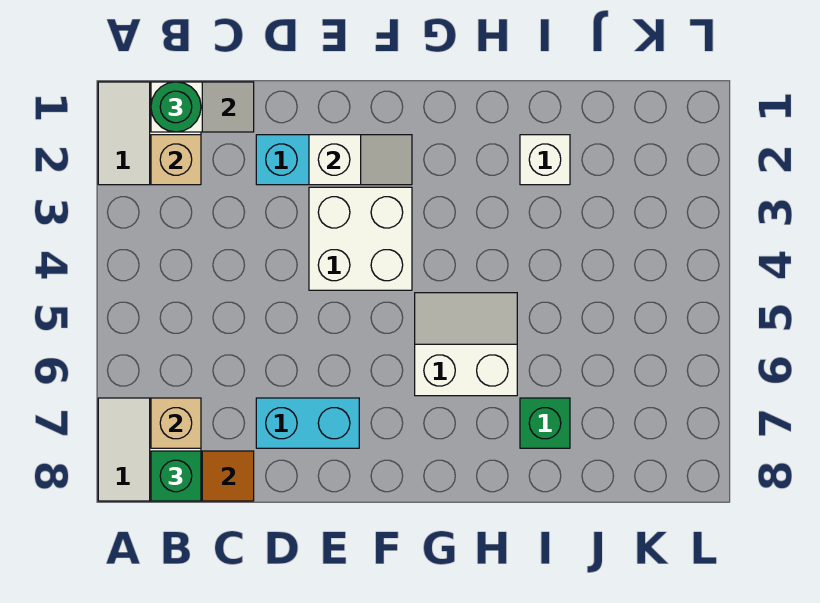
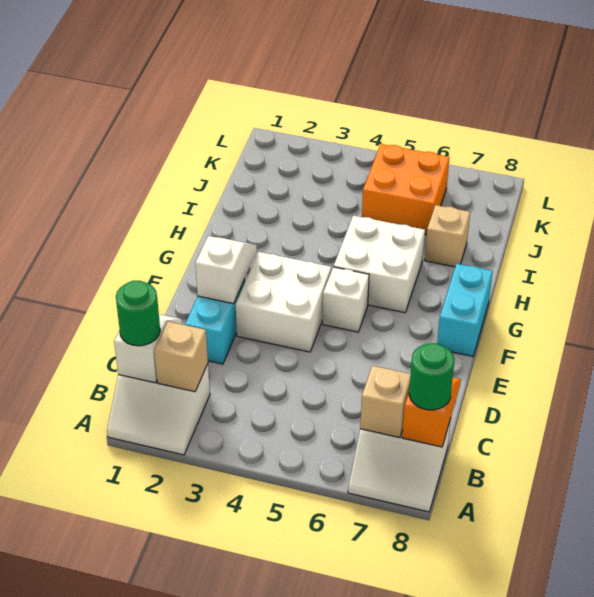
green brick B8 level 3 -> green round brick B8 level 3
cyan brick D7:E7 level 1 -> cyan brick F8:G8 level 1
white slope G5:H6 level 1 top 6 -> white brick G5:H6 level 1
white brick I2 level 1 -> white brick F5 level 1
green brick I7 level 1 -> tan brick I7 level 1
none -> orange brick J5:K6 level 1

